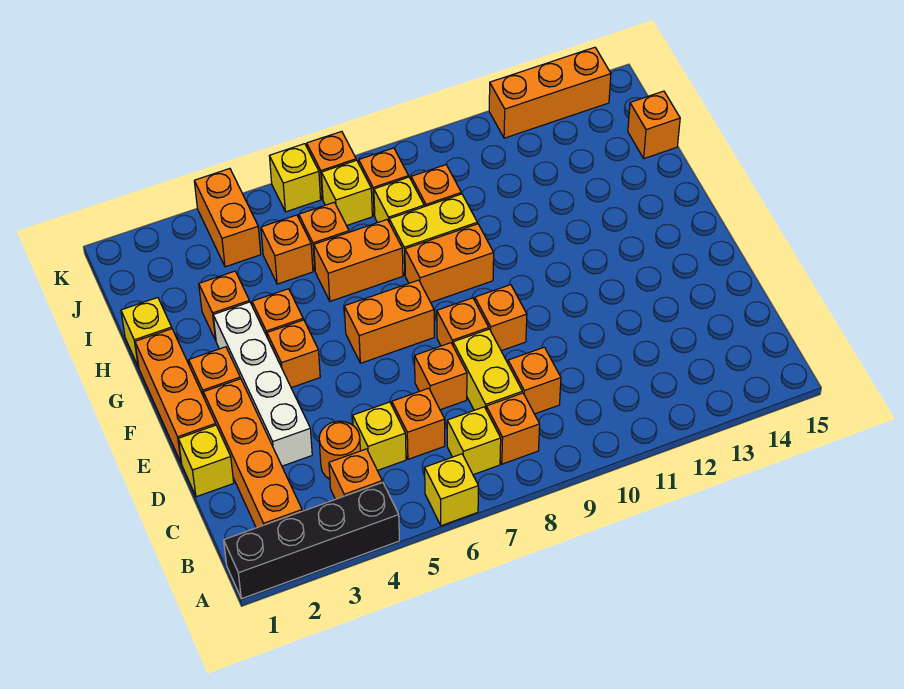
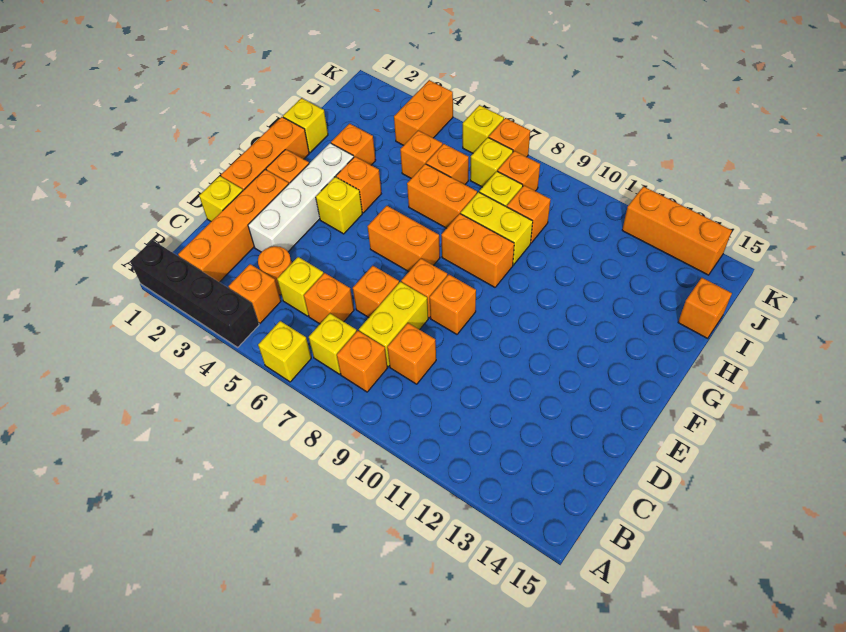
orange brick F4 level 1 -> yellow brick F4 level 1

